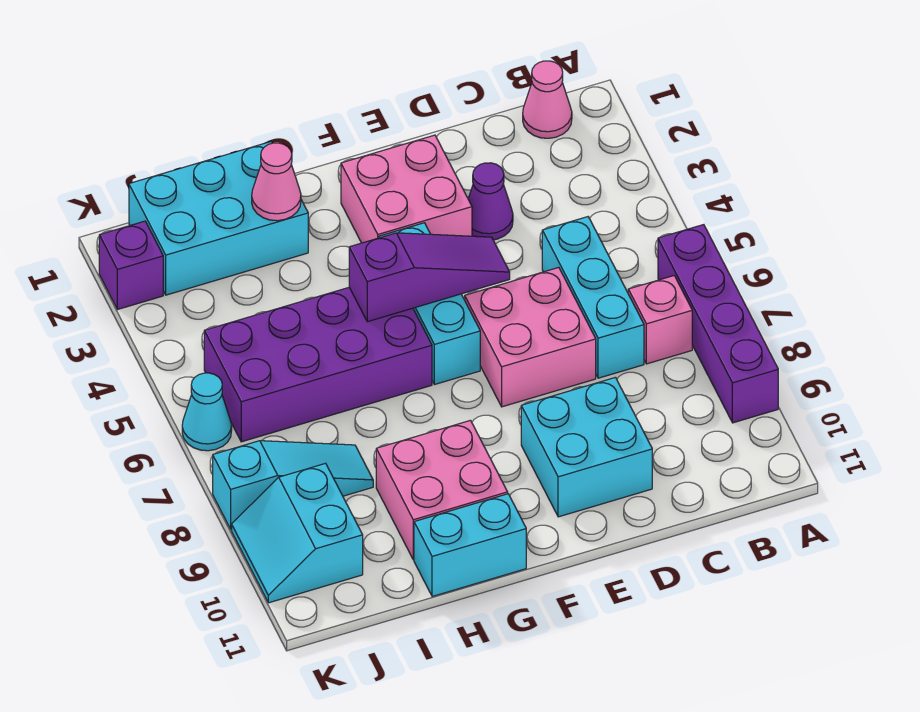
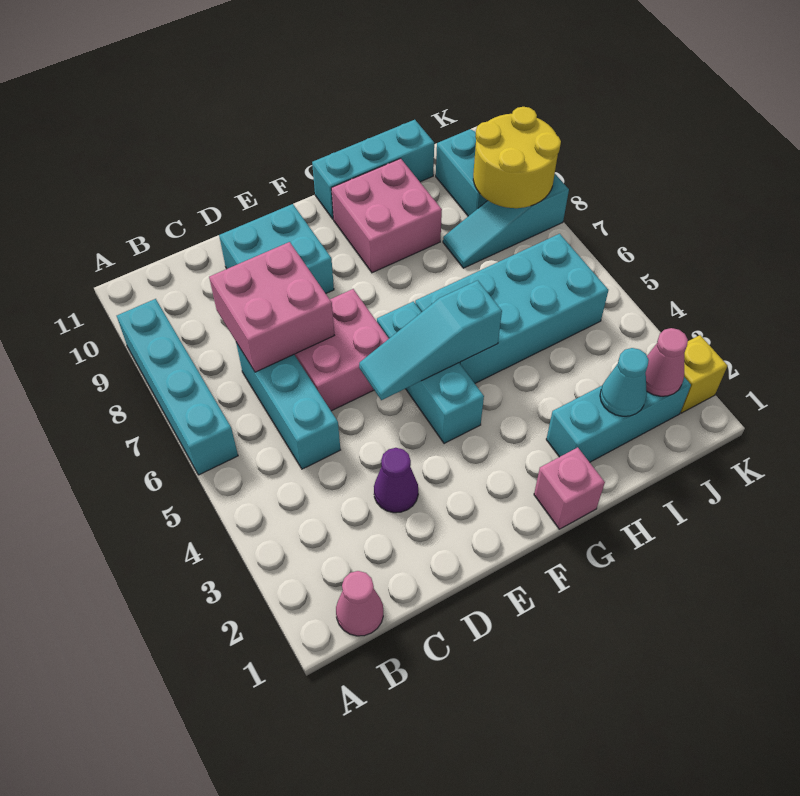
purple brick A6:A9 level 1 -> cyan brick A6:A9 level 1
pink brick B7 level 1 -> pink brick G1 level 1
pink brick E2:F3 level 1 -> pink brick C7:D8 level 2
purple slope E5:G5 level 2 top G -> cyan slope E5:G5 level 2 top G
purple brick G5:J6 level 1 -> cyan brick G5:J6 level 1
cyan brick G11:H11 level 1 -> cyan brick G11:I11 level 1
cyan brick H1:J2 level 1 -> cyan brick H2:J2 level 1
pink cone H2 level 2 -> pink cone J2 level 2
none -> yellow round brick J8:K9 level 2
purple brick K2 level 1 -> yellow brick K2 level 1
cyan cone K6 level 1 -> cyan cone I2 level 2

